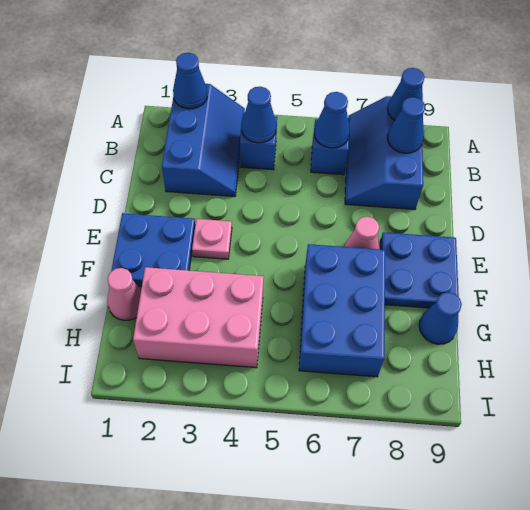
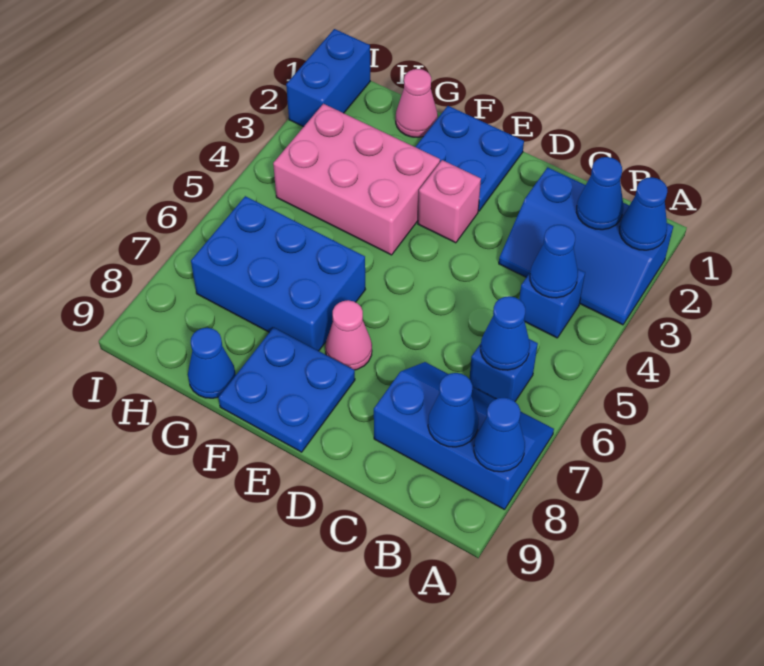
none -> blue cone B2 level 2
pink plate E3 level 1 -> pink brick E3 level 1
pink brick G2:H4 level 1 -> pink brick F3:H4 level 1
none -> blue brick I1:I2 level 1

